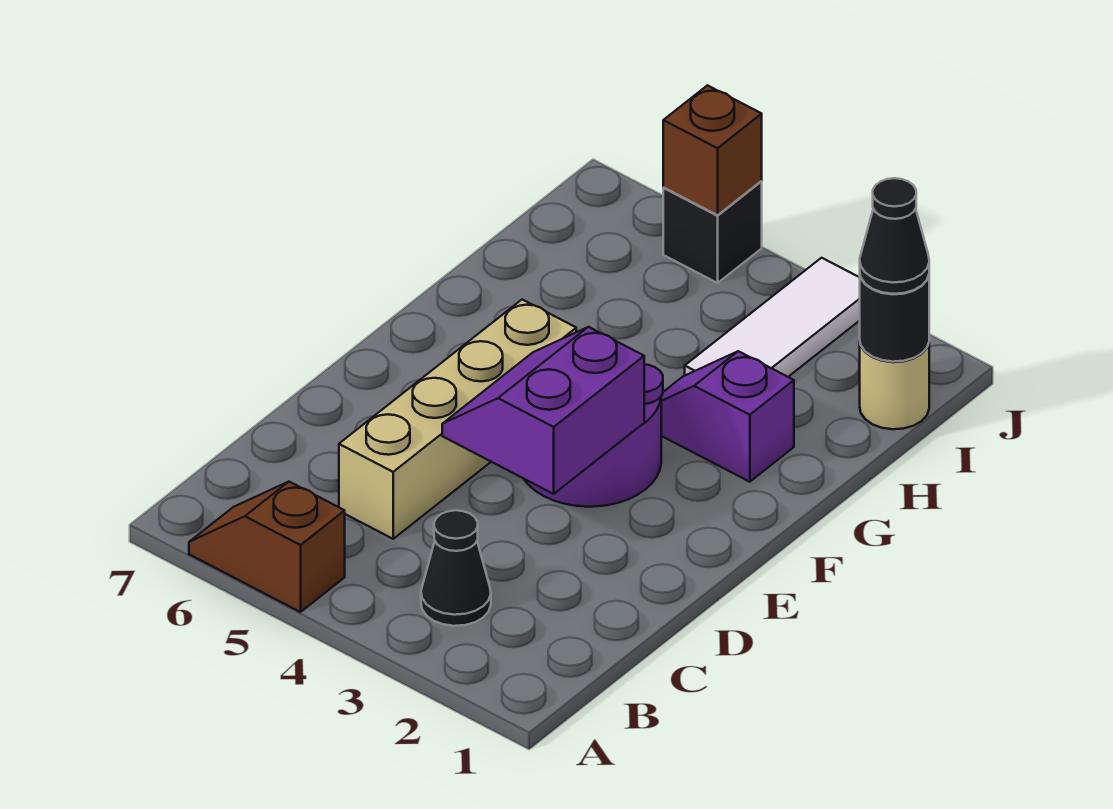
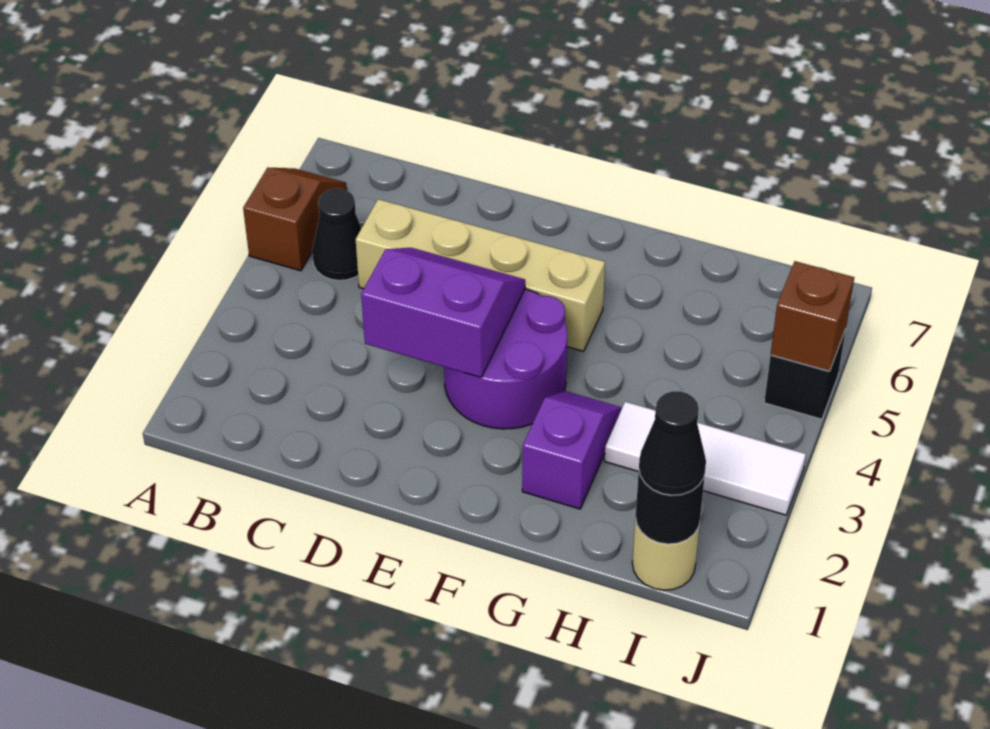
black cone B3 level 1 -> black cone B5 level 1

